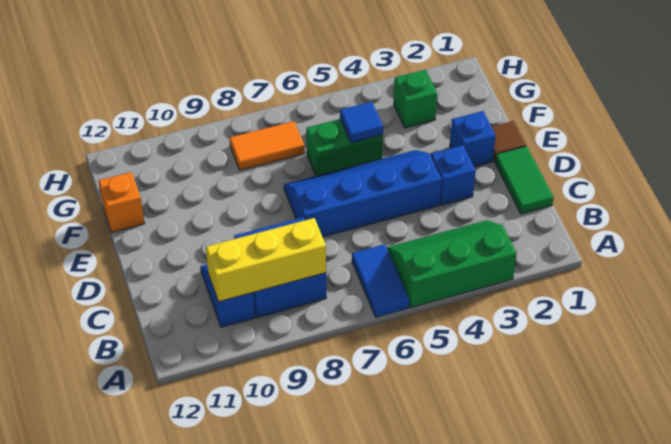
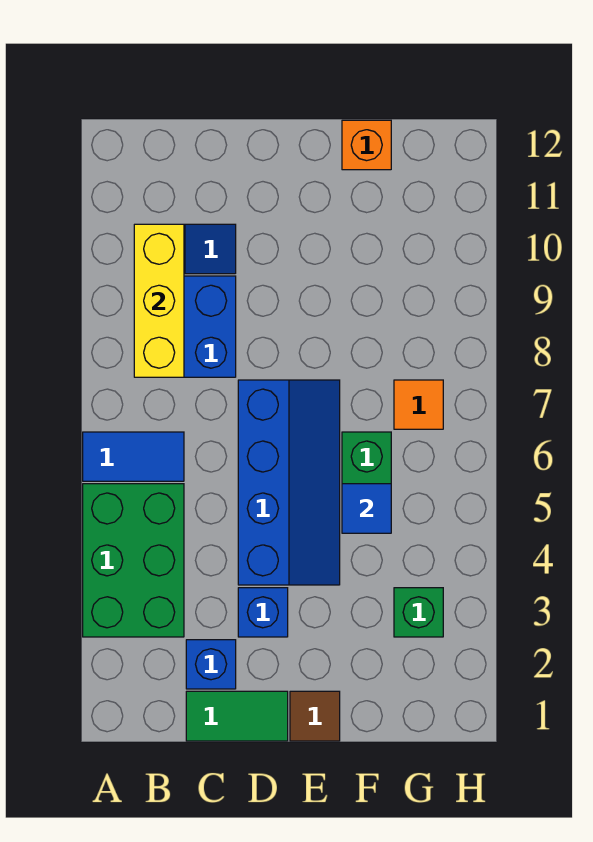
green slope A3:B5 level 1 top A -> green brick A3:B5 level 1
blue brick E2 level 1 -> blue brick C2 level 1
orange tile G7:G8 level 1 -> orange tile G7 level 1

